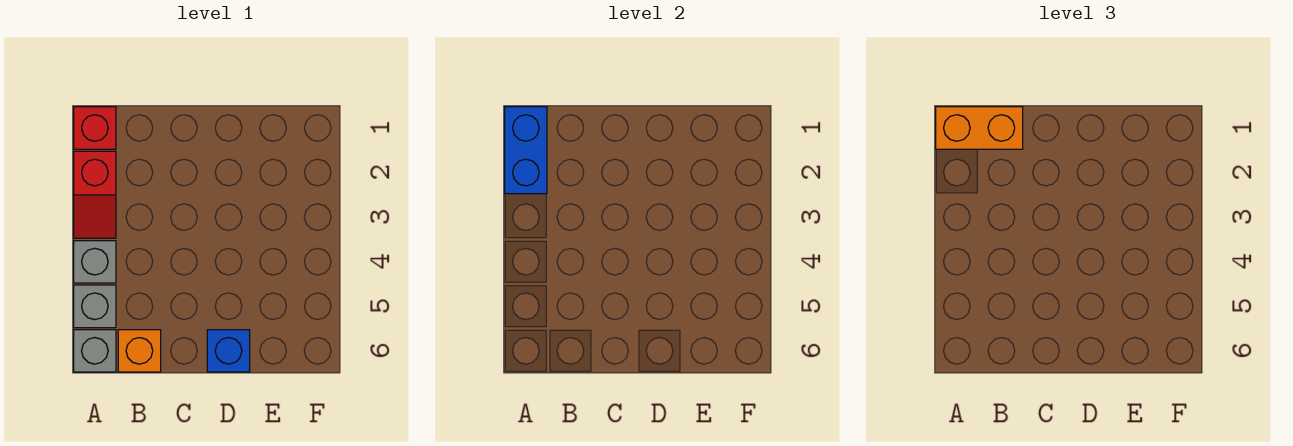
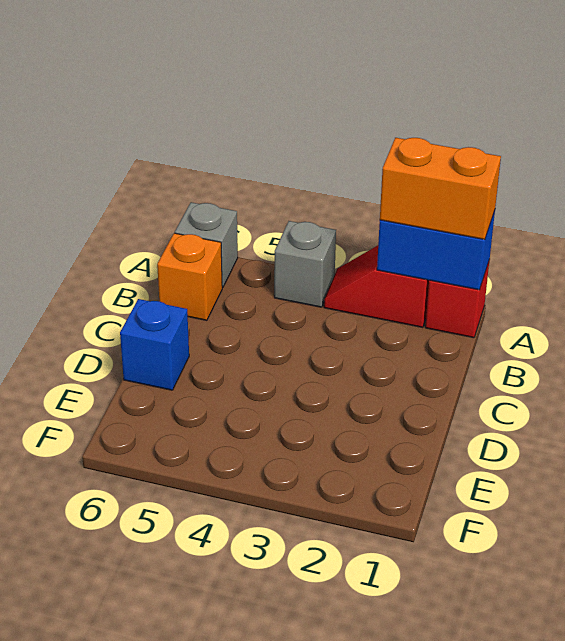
orange brick A1:B1 level 3 -> orange brick A1:A2 level 3
grey brick A5 level 1 -> none

